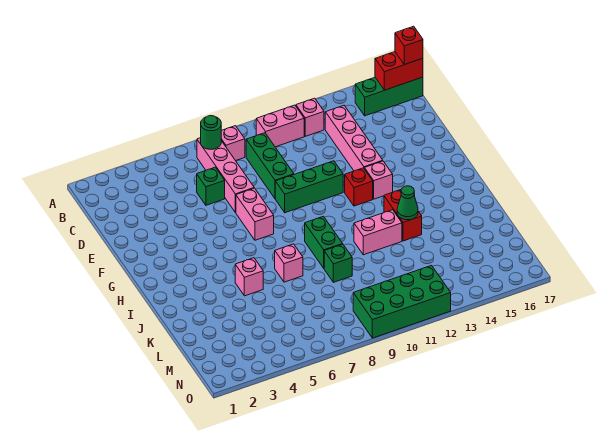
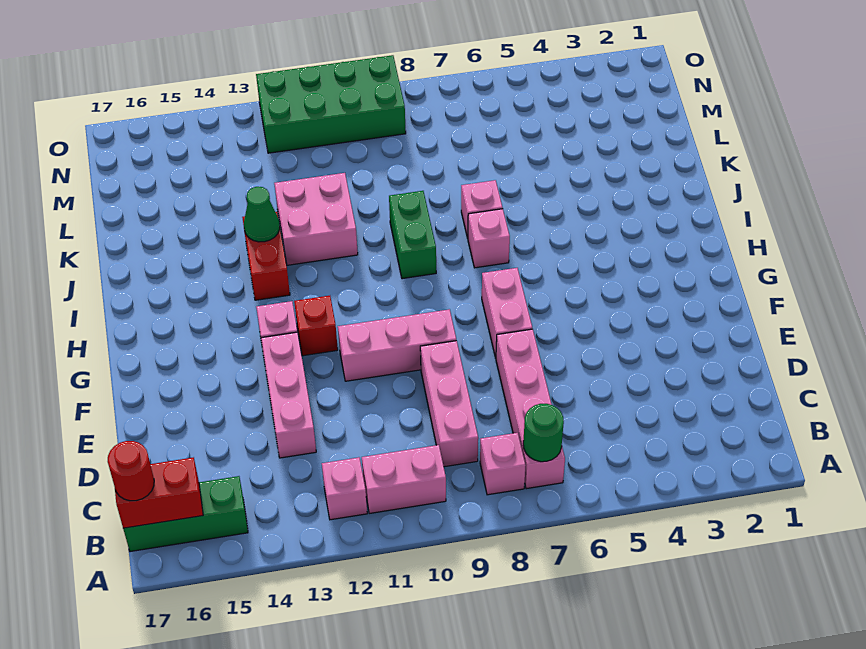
red brick B17 level 3 -> red round brick B17 level 3
green brick C9:E9 level 1 -> pink brick C9:E9 level 1
pink brick C13:F13 level 1 -> pink brick D13:F13 level 1
green brick D6 level 1 -> none
green brick F9:F11 level 1 -> pink brick F9:F11 level 1
pink brick J5 level 1 -> pink brick I7 level 1
pink brick J11:J12 level 1 -> pink brick J11:K12 level 1
green brick K9 level 1 -> none

